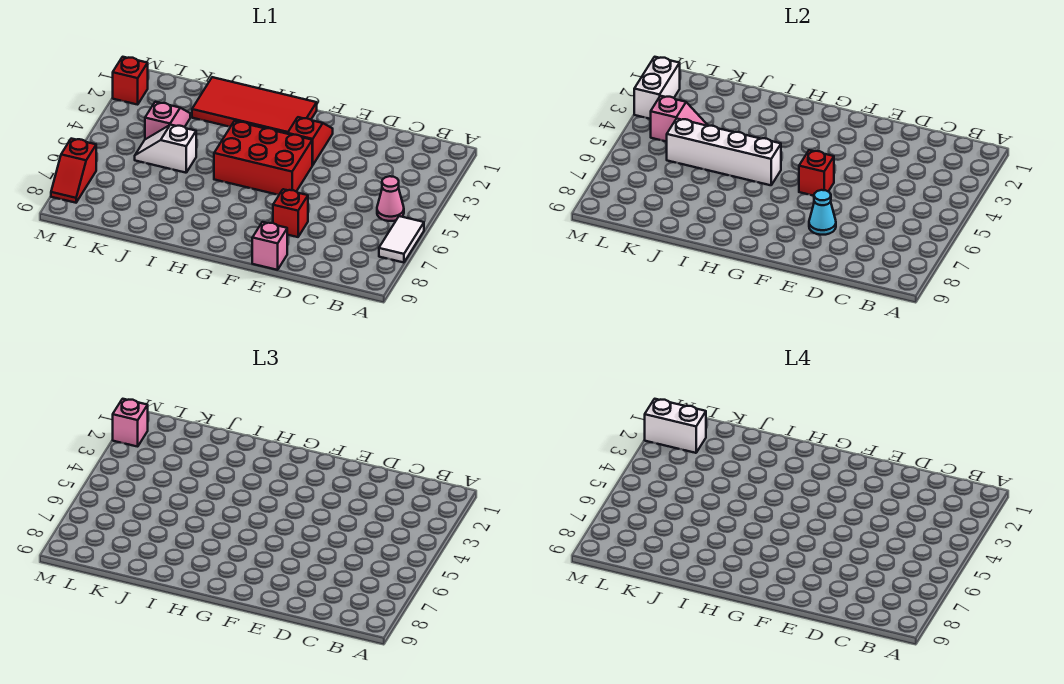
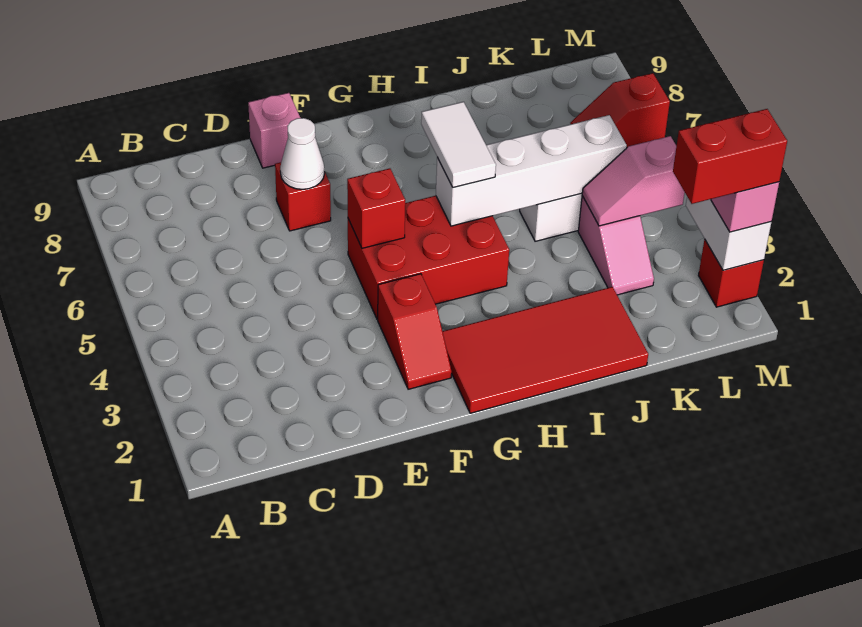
white tile A6:A7 level 1 -> white tile H5:H6 level 3
pink cone B5 level 1 -> none
cyan cone E7 level 2 -> white cone E7 level 2
white brick L2:M2 level 4 -> red brick L2:M2 level 4
red slope M7:M8 level 1 top 7 -> red slope L7:M7 level 1 top M

